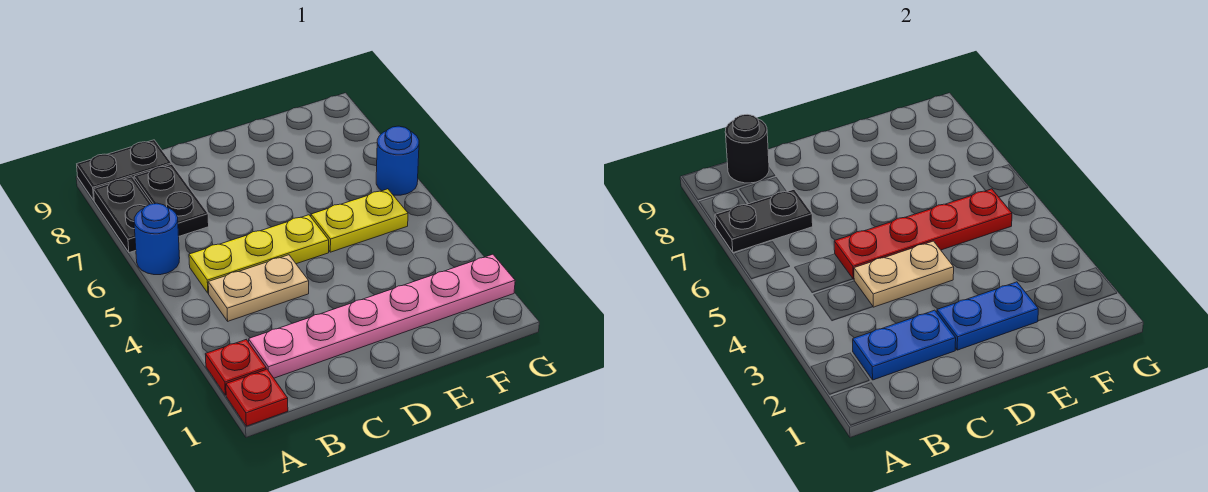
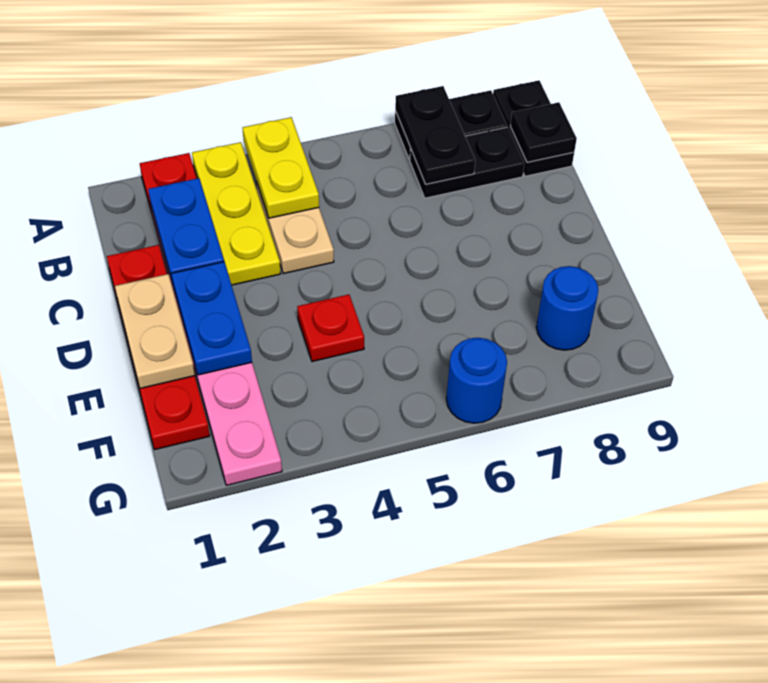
red plate A1 level 1 -> red plate E4 level 1
blue round brick A6 level 1 -> blue round brick F8 level 1
yellow plate B5:D5 level 1 -> yellow plate A3:C3 level 1
black round brick B9 level 2 -> black plate B9 level 2
tan plate C4:D4 level 2 -> tan plate D1:E1 level 2
red plate C5:F5 level 2 -> red plate C1:F1 level 1
yellow plate E5:F5 level 1 -> yellow plate A4:B4 level 2

